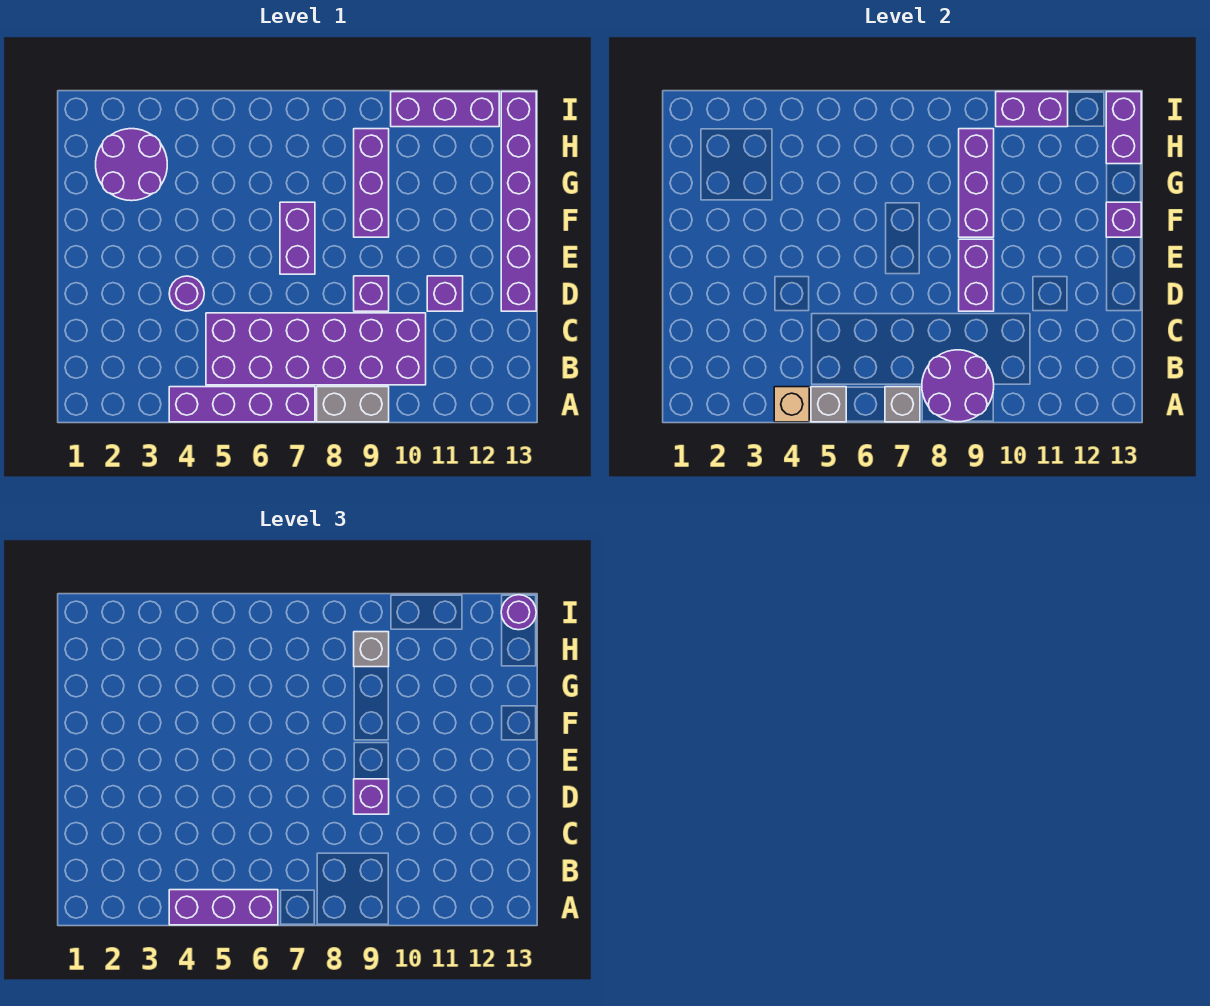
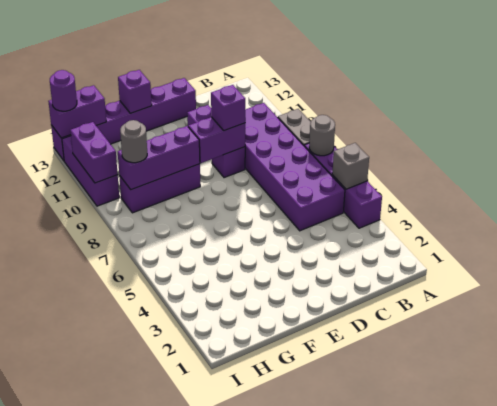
tan brick A4 level 2 -> none
purple brick A4:A6 level 3 -> none
grey brick A7 level 2 -> grey round brick A7 level 2
purple round brick A8:B9 level 2 -> none
purple round brick D4 level 1 -> none
purple brick E7:F7 level 1 -> none
purple round brick G2:H3 level 1 -> none
grey brick H9 level 3 -> grey round brick H9 level 3

